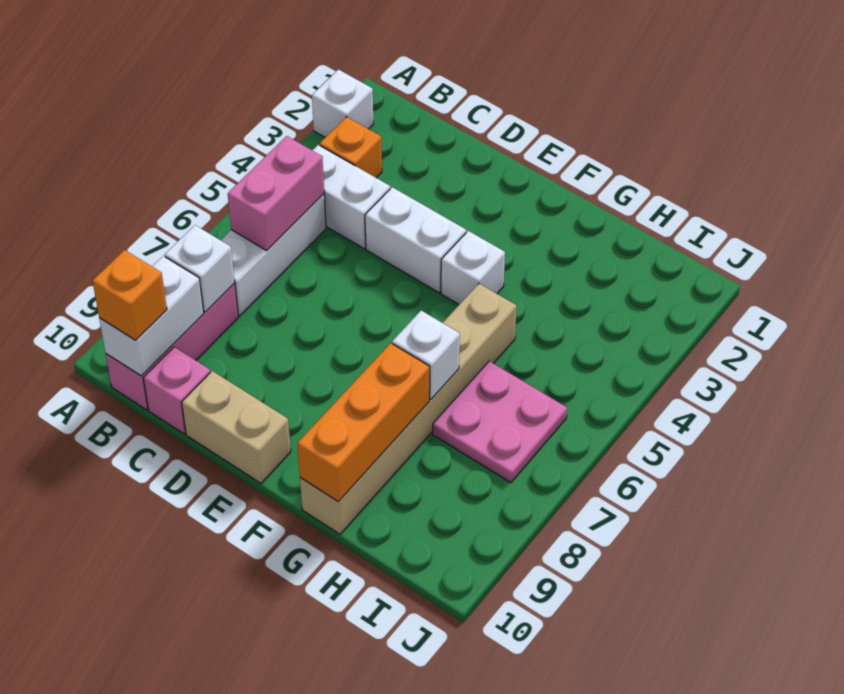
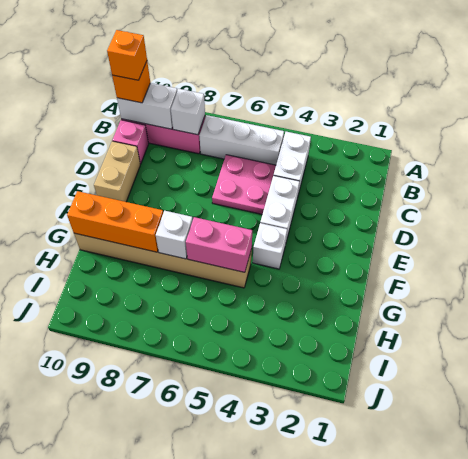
white brick A2 level 1 -> none
orange brick B3 level 1 -> orange brick B10 level 4
pink brick B5:B6 level 2 -> pink brick G5:G6 level 2
pink plate H6:I7 level 1 -> pink plate C5:D6 level 1

